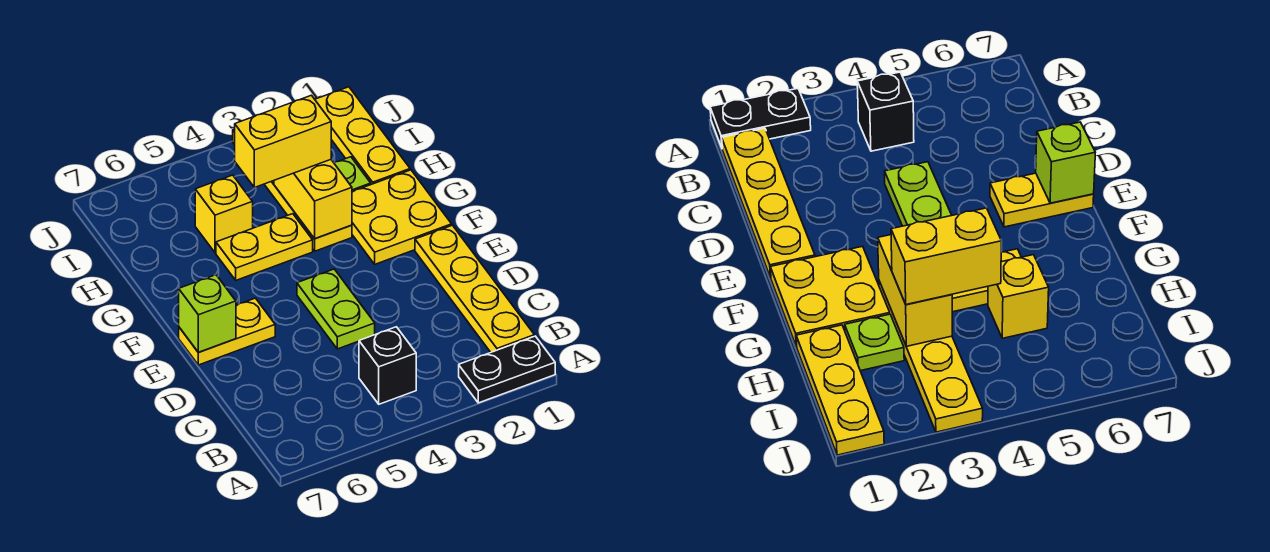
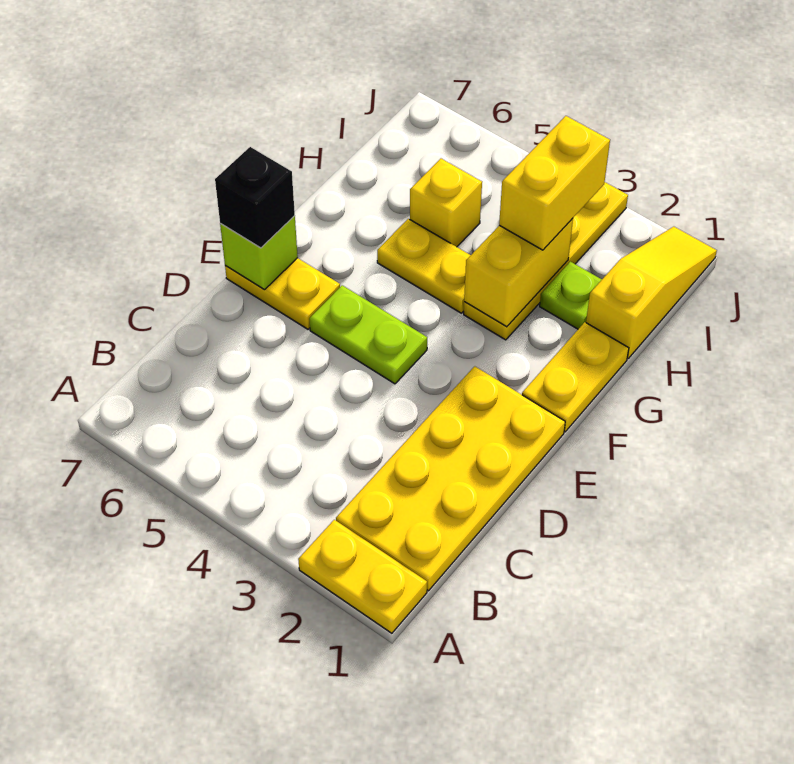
black plate A1:A2 level 1 -> yellow plate A1:A2 level 1
yellow plate B1:E1 level 1 -> yellow plate B1:E2 level 1
black brick B4 level 1 -> black brick E7 level 3
lime plate D4:E4 level 1 -> lime plate E4:E5 level 1
yellow plate F1:G2 level 1 -> yellow plate F1:G1 level 1
yellow plate H1:J1 level 1 -> yellow slope H1:J1 level 1 top H
yellow brick H3:H4 level 3 -> yellow brick H3:I3 level 3

